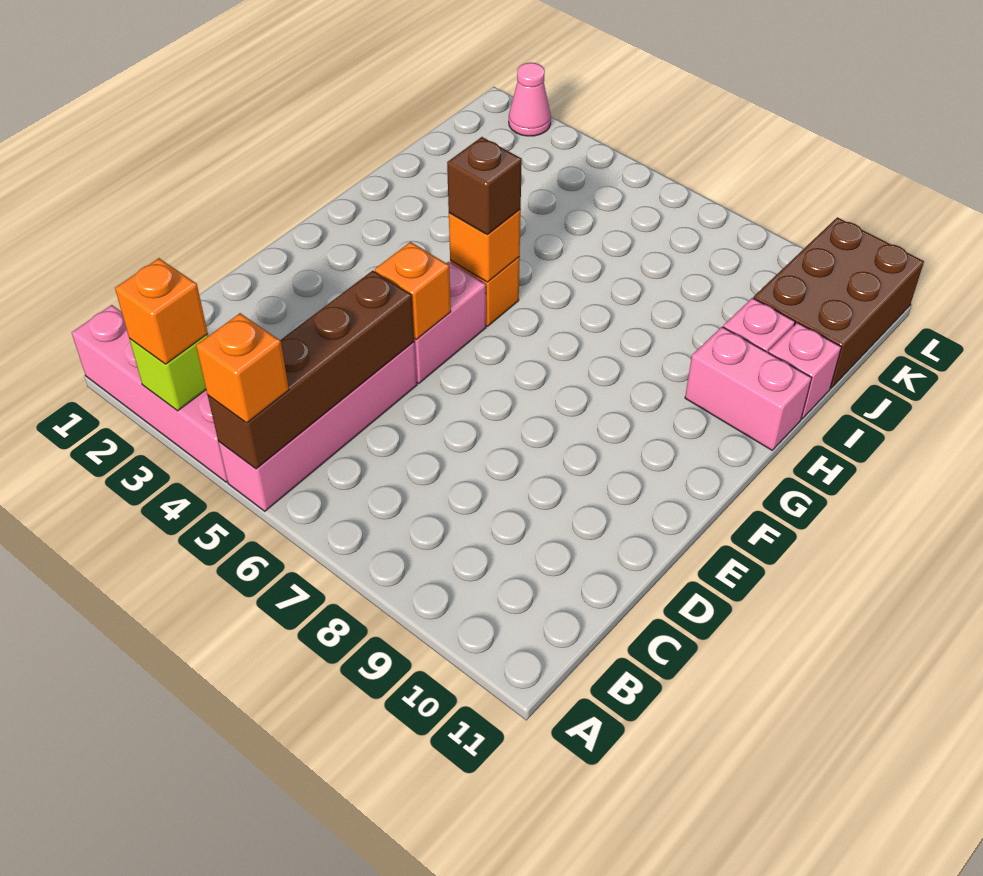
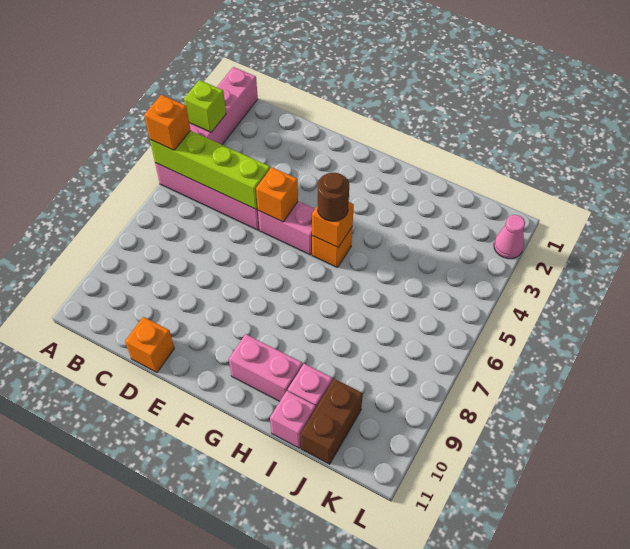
orange brick A3 level 3 -> orange brick D11 level 1
brown brick A5:D5 level 2 -> lime brick A5:D5 level 2
brown brick G5 level 3 -> brown round brick G5 level 3
pink brick H10:H11 level 1 -> pink brick G10:H10 level 1
brown brick J10:L11 level 1 -> brown brick J10:J11 level 1

